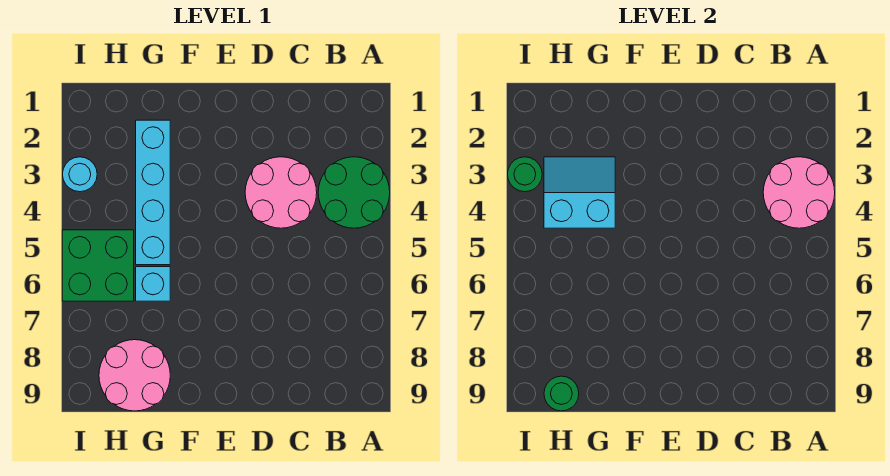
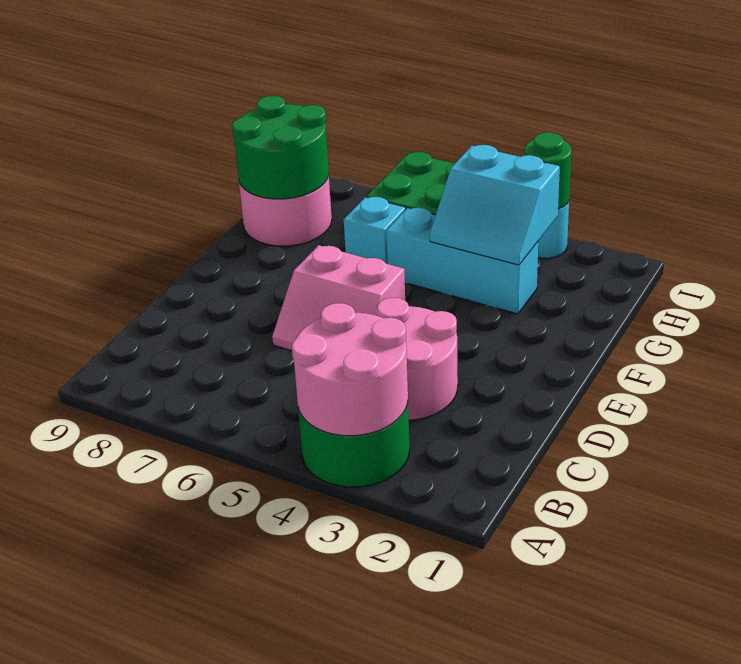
none -> pink slope D5:E6 level 1 top E
cyan brick G2:G5 level 1 -> cyan brick G3:G5 level 1
cyan slope G3:H4 level 2 top 4 -> cyan slope G3:H4 level 2 top H
green round brick H9 level 2 -> green round brick G8:H9 level 2

